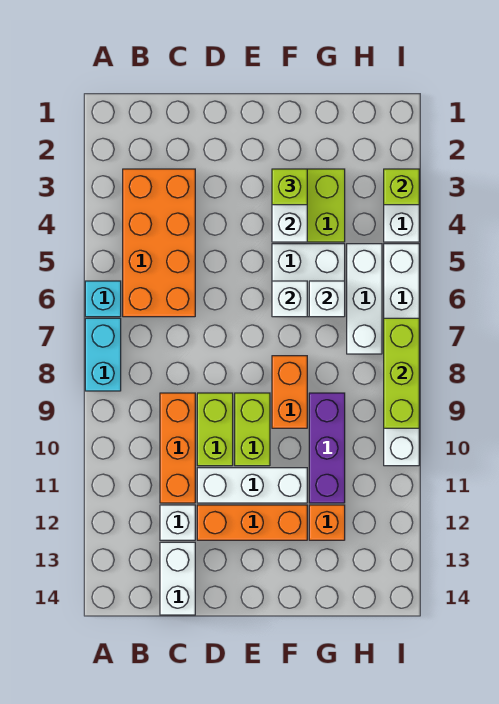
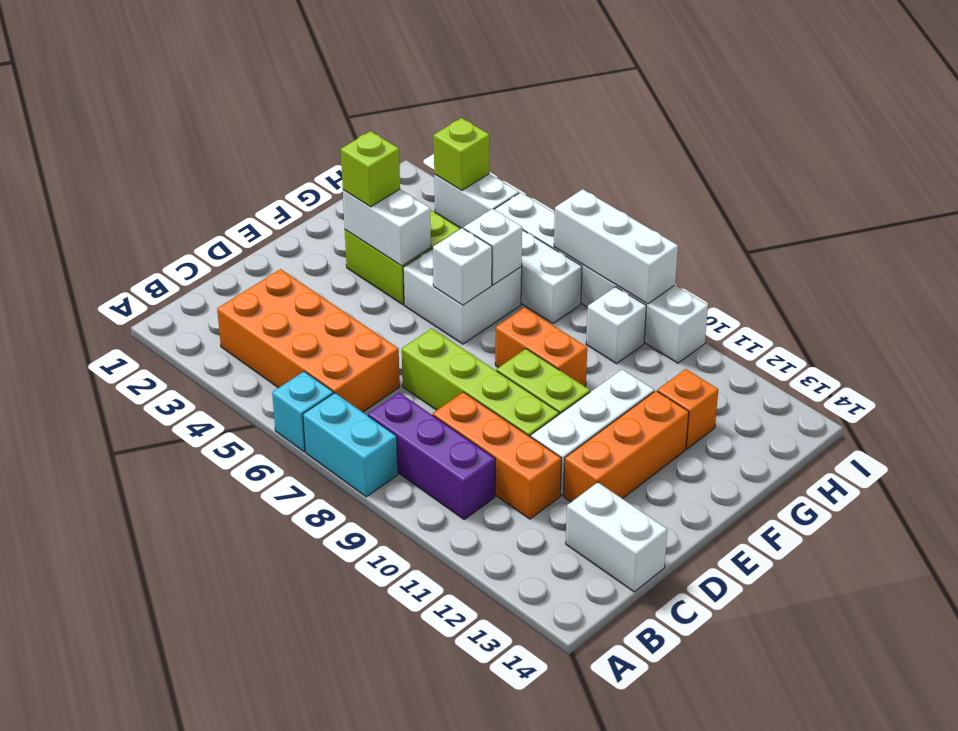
white brick C12 level 1 -> white brick H9 level 1
lime brick D9:D10 level 1 -> lime brick D7:D10 level 1
purple brick G9:G11 level 1 -> purple brick B8:B10 level 1
lime brick I7:I9 level 2 -> white brick I7:I9 level 2

